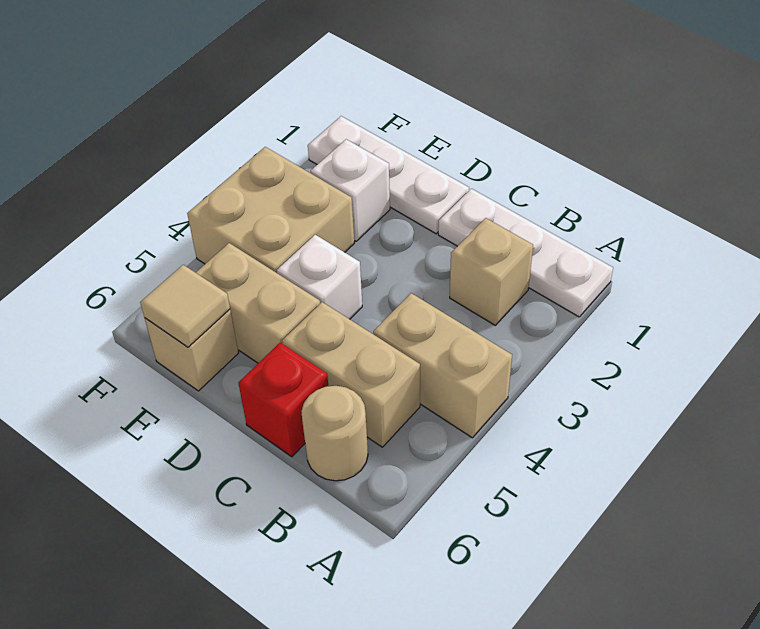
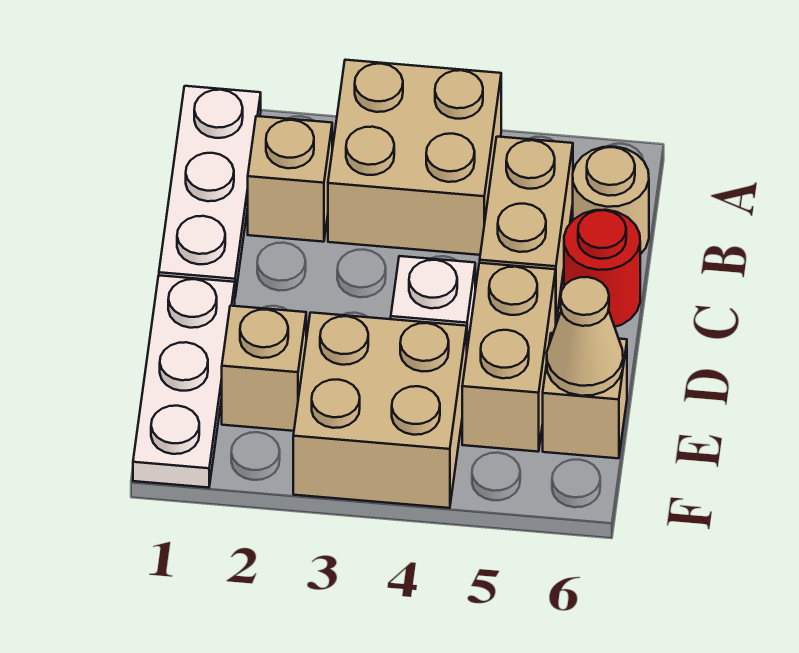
tan brick A4:B4 level 1 -> tan brick A3:B4 level 1
red brick C6 level 1 -> red round brick C6 level 1
white brick E2 level 1 -> tan brick E2 level 1
tan tile E6 level 2 -> tan cone E6 level 2

